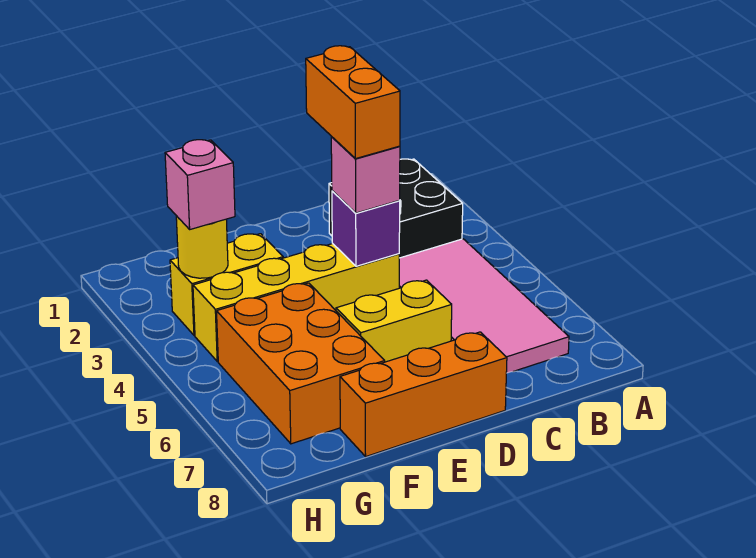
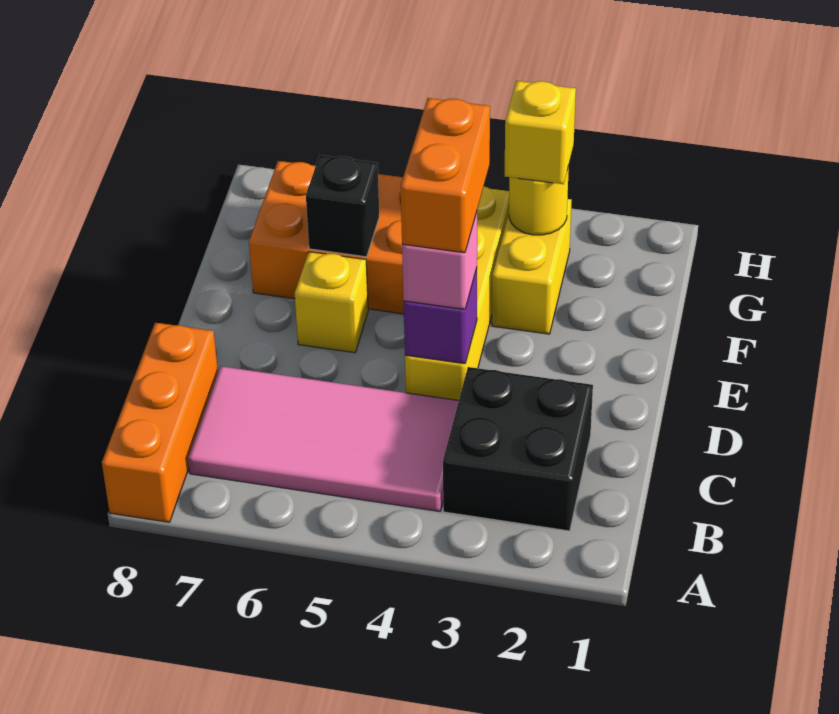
orange brick D3:D4 level 4 -> orange brick D4:E4 level 4
yellow brick D6:E6 level 1 -> yellow brick E6 level 1
orange brick D8:F8 level 1 -> orange brick A8:C8 level 1
none -> black brick F6 level 2
pink brick G3 level 3 -> yellow brick G3 level 3

